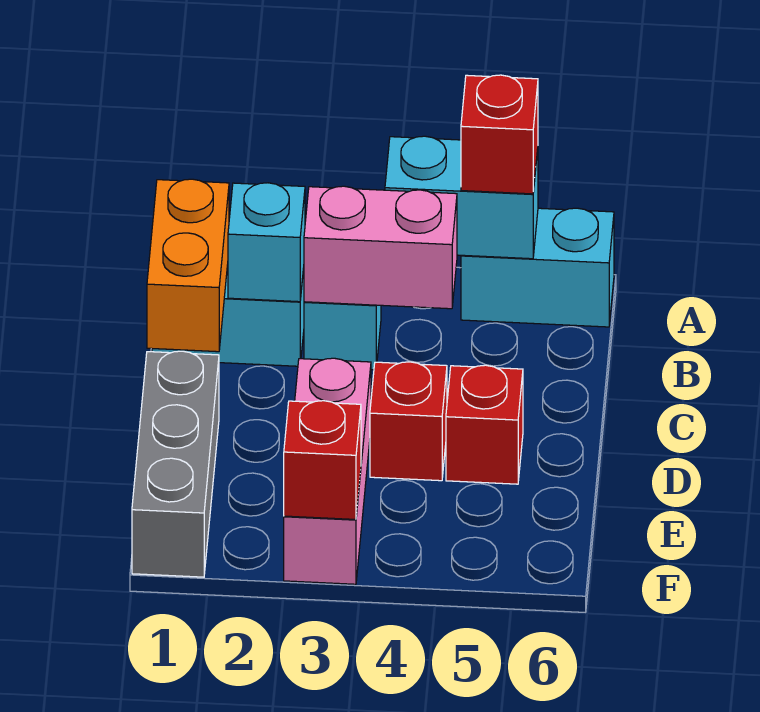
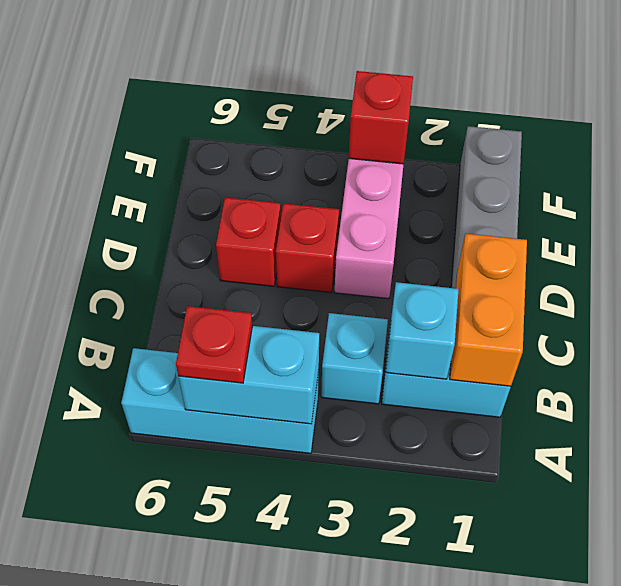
cyan brick A5:A6 level 1 -> cyan brick A4:A6 level 1
red brick A5 level 3 -> red plate A5 level 3
pink brick B3:B4 level 2 -> none

